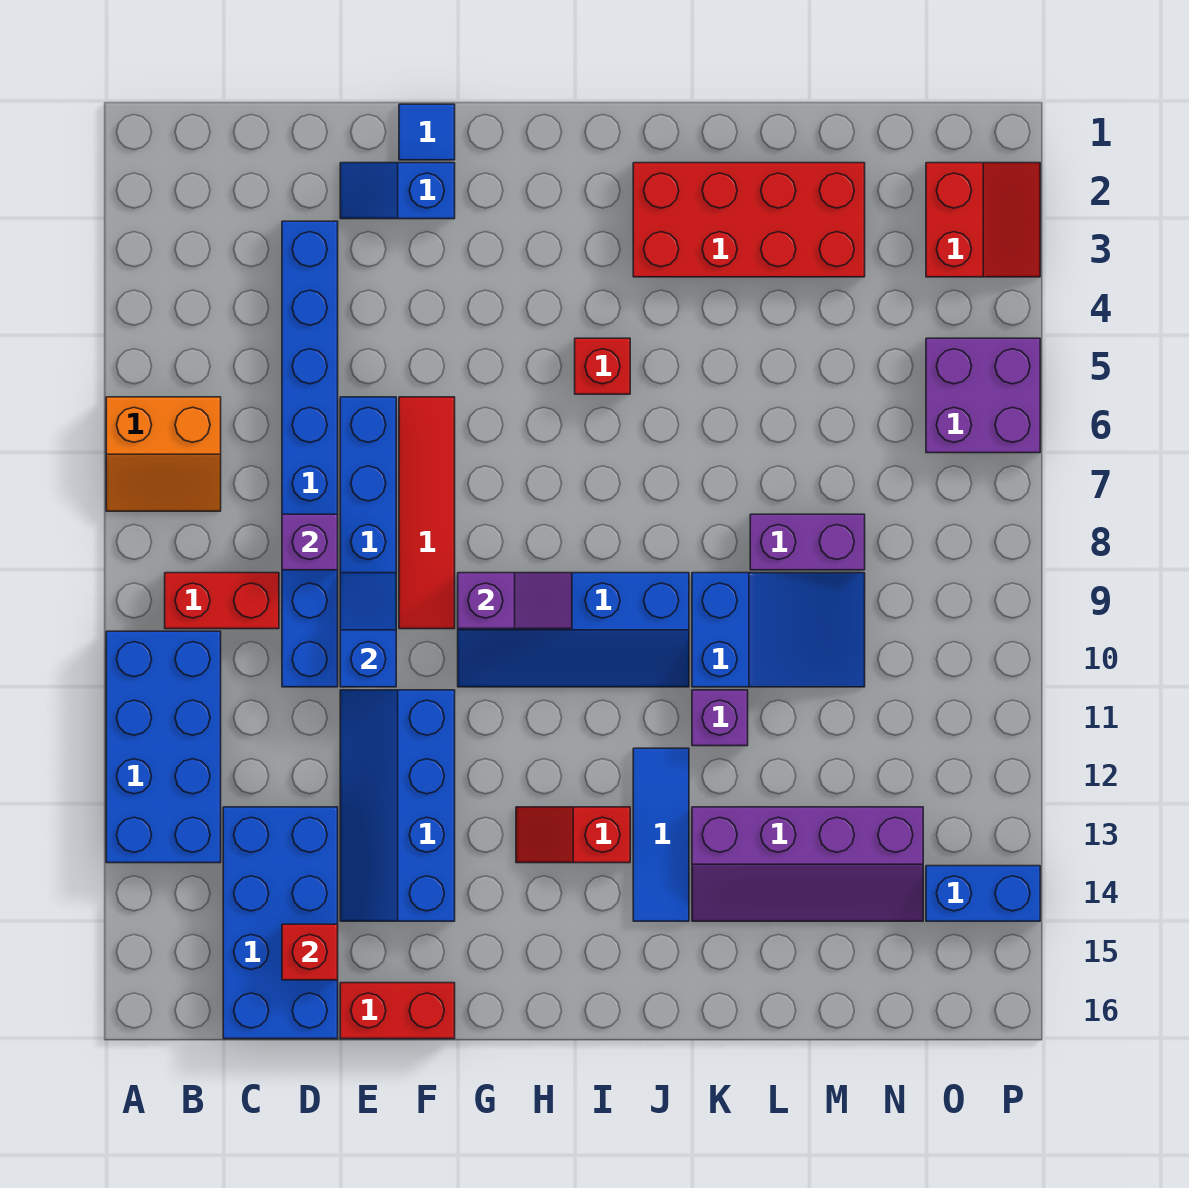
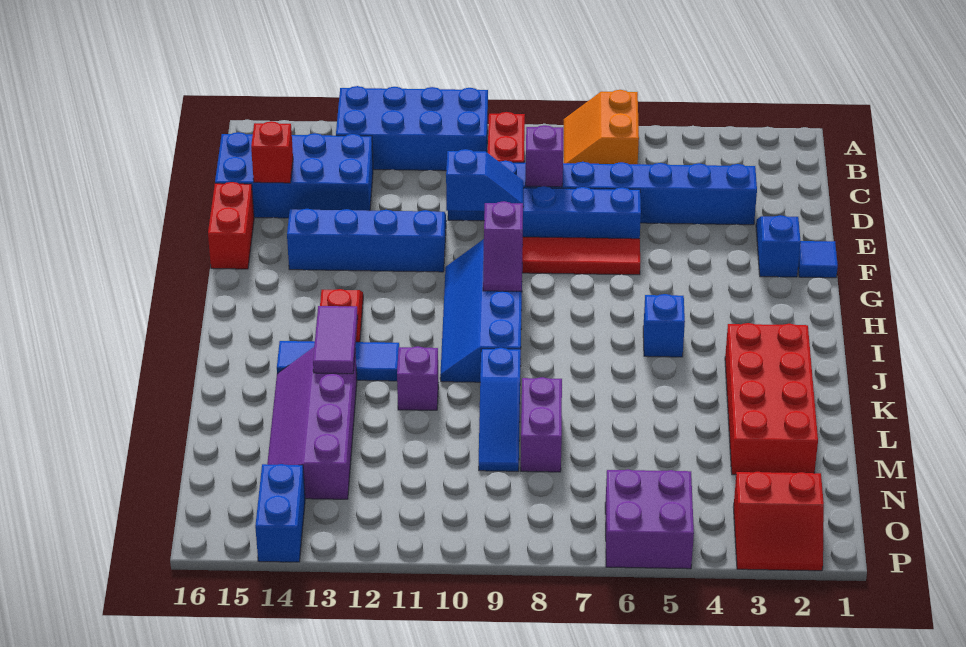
red brick I5 level 1 -> blue brick I5 level 1
none -> purple tile J13:K13 level 2
blue slope K9:M10 level 1 top K -> blue slope K9:M9 level 1 top K

